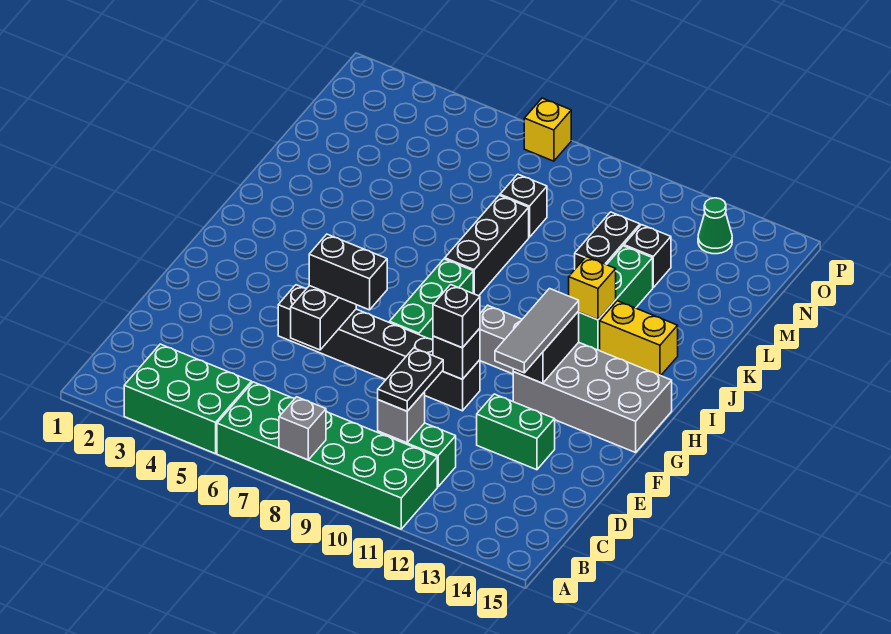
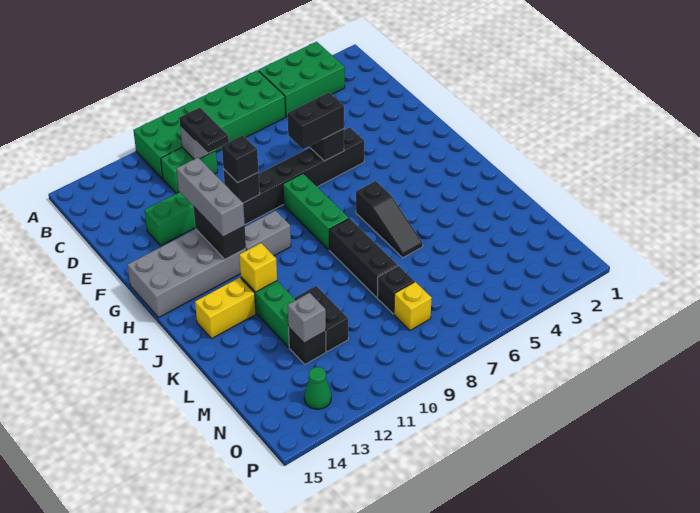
grey brick A8 level 2 -> grey brick M12 level 2
grey tile F12:H12 level 3 -> grey brick F12:H12 level 3
none -> black slope I6:K6 level 1 top I
yellow brick P7 level 1 -> yellow brick N8 level 1

